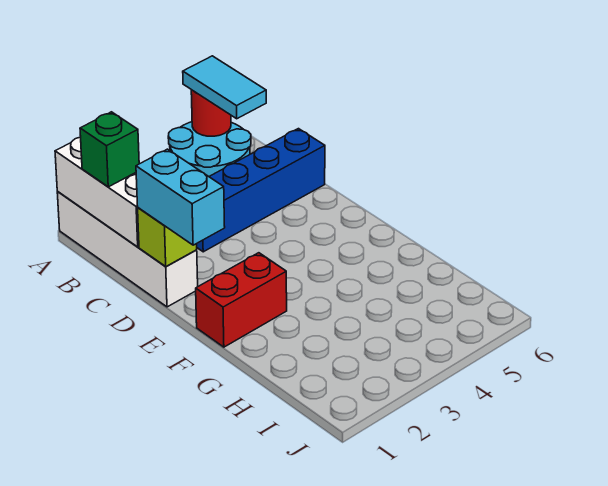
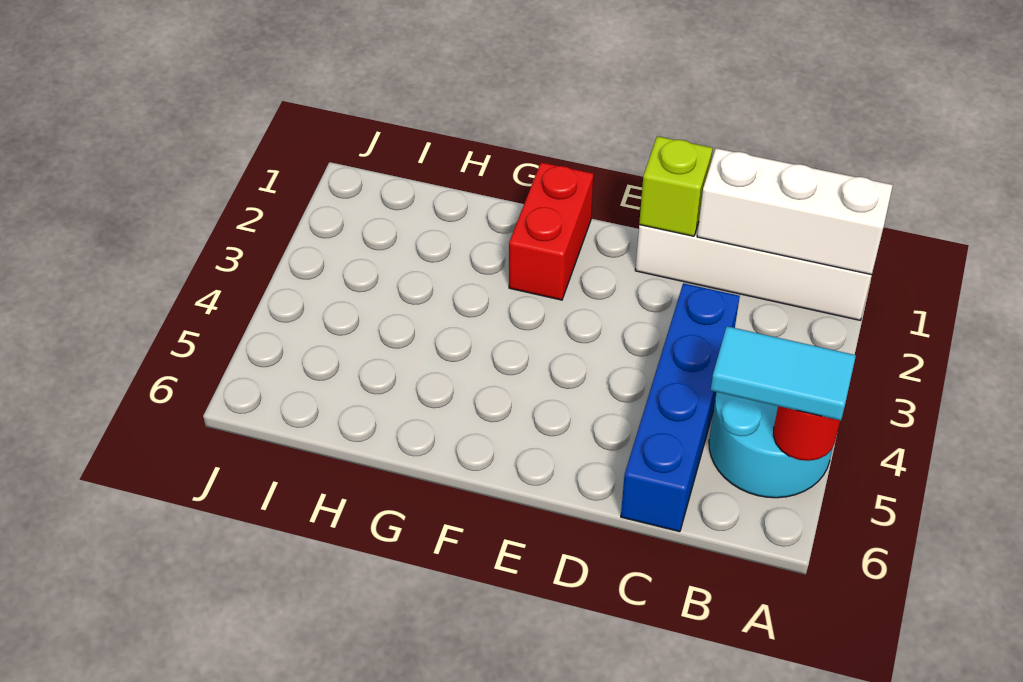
green brick B1 level 3 -> none
cyan brick D1:E1 level 3 -> none

